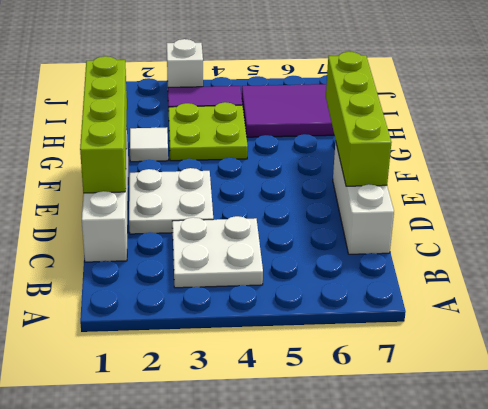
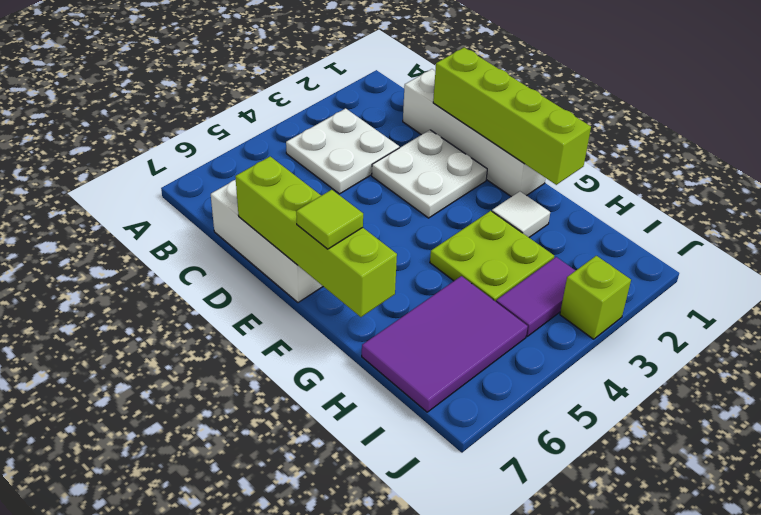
none -> lime tile F7 level 3
white brick J3 level 1 -> lime brick J3 level 1

